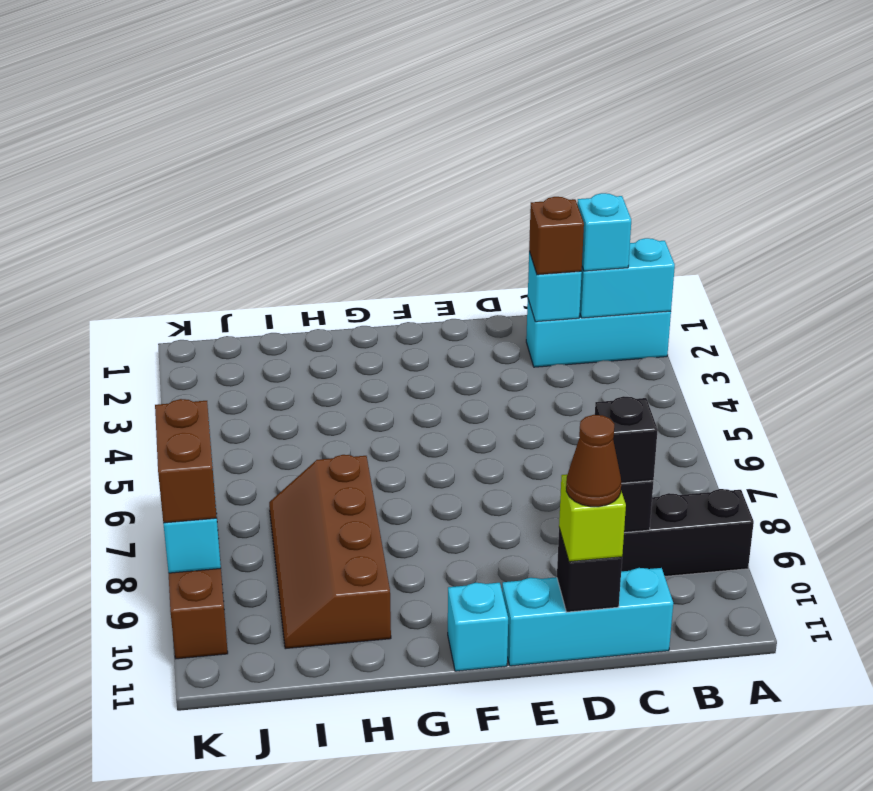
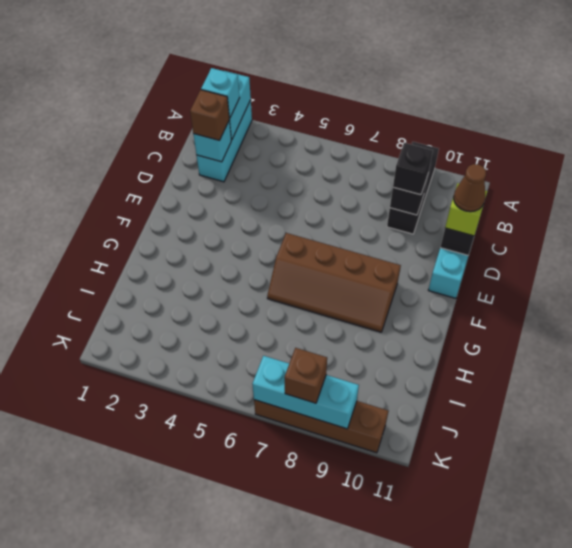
cyan brick F11 level 1 -> none
brown slope H7:I10 level 1 top H -> brown slope F6:G9 level 1 top F
brown brick K8:K9 level 3 -> brown brick K8 level 3

